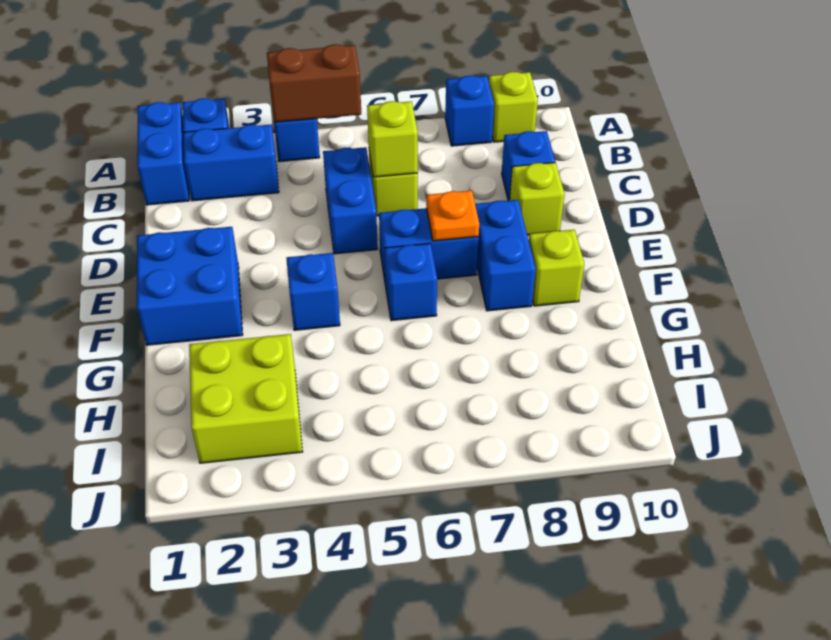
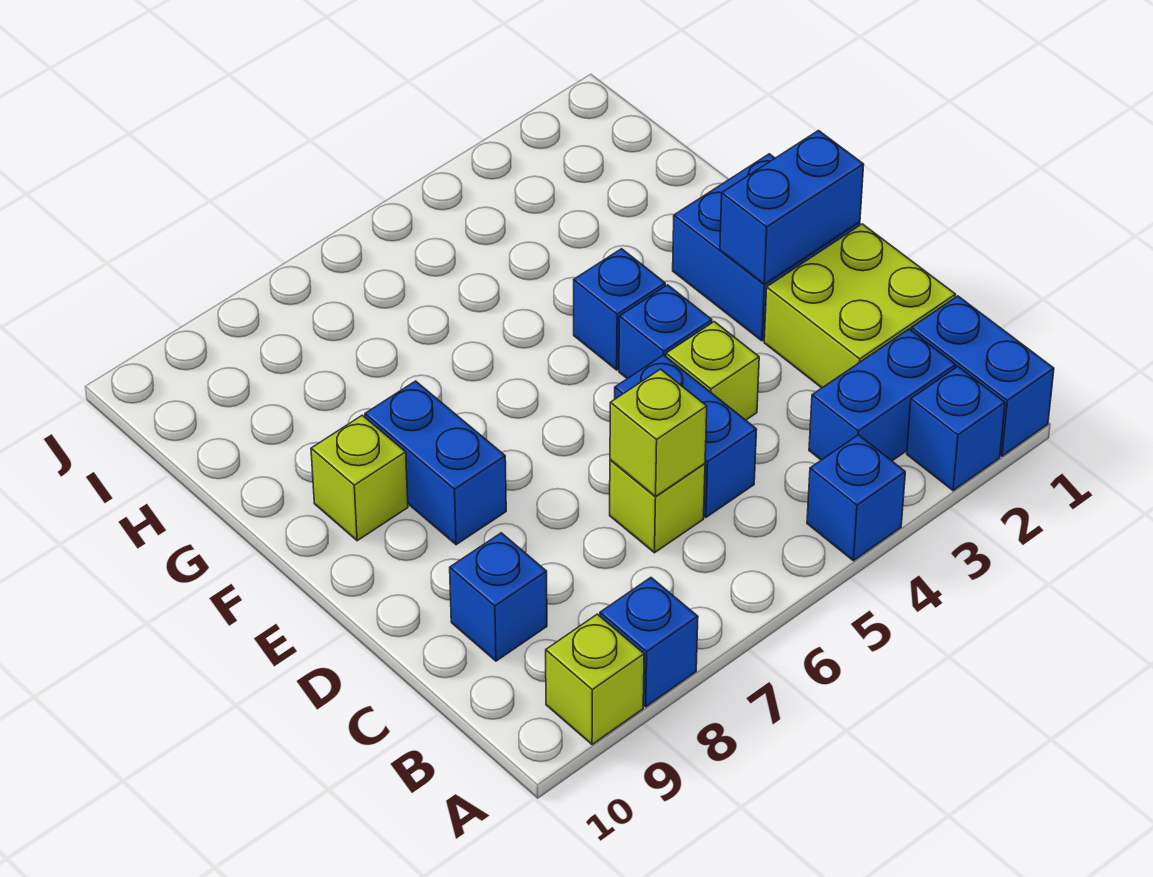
brown brick A4:A5 level 2 -> none
lime brick D9 level 1 -> lime brick D4 level 1
blue brick E6:E7 level 1 -> blue brick E1:E2 level 2
orange plate E7 level 2 -> none
blue brick F6 level 1 -> blue brick E4 level 1
lime brick H2:I3 level 1 -> lime brick C1:D2 level 1

